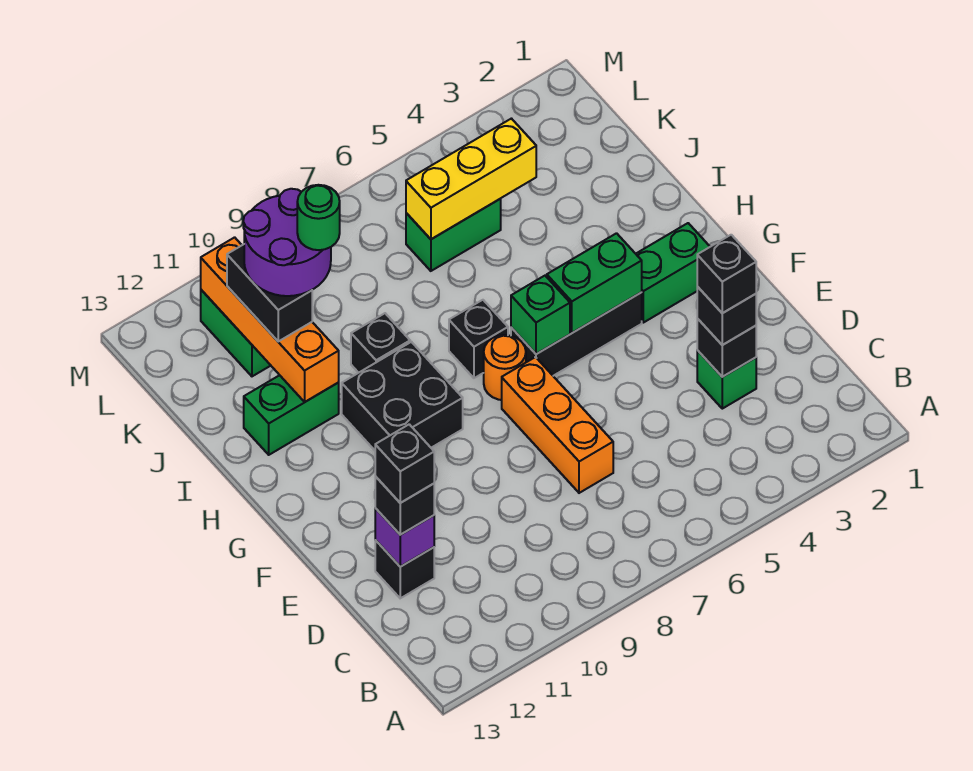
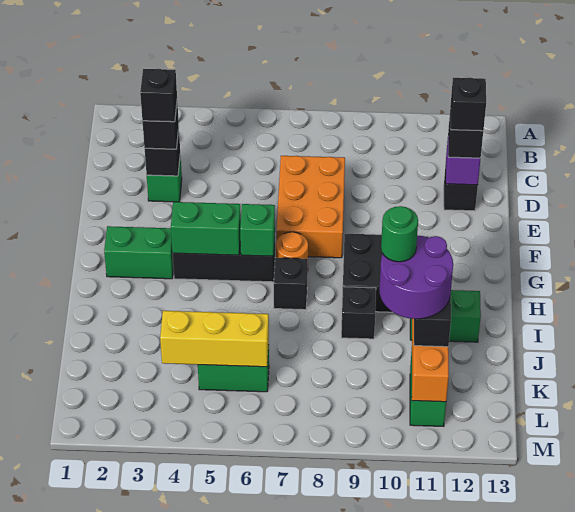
orange brick D7:F7 level 1 -> orange brick D7:F8 level 1

